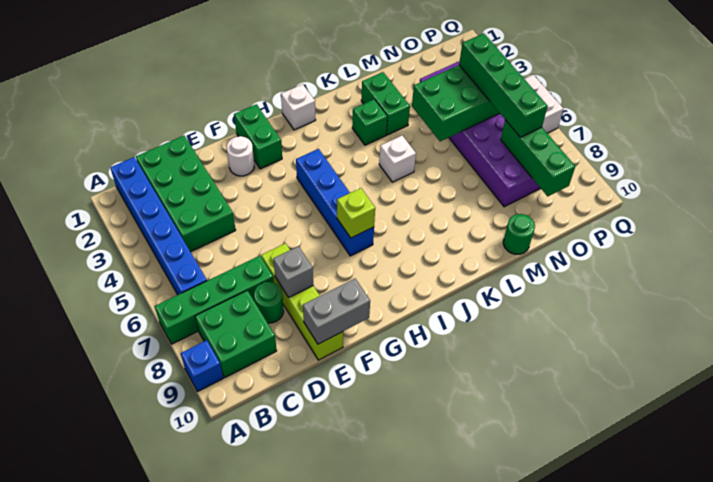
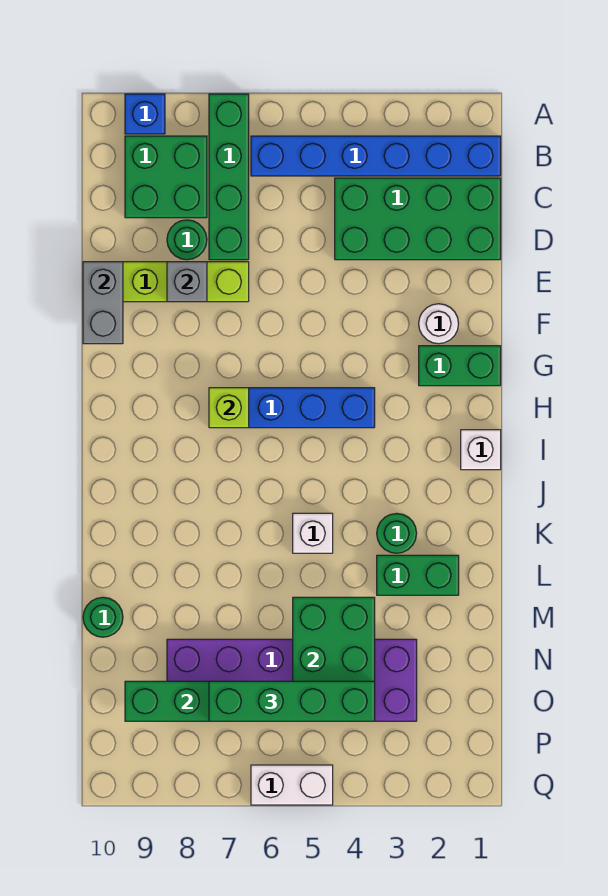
green brick K3 level 1 -> green round brick K3 level 1

